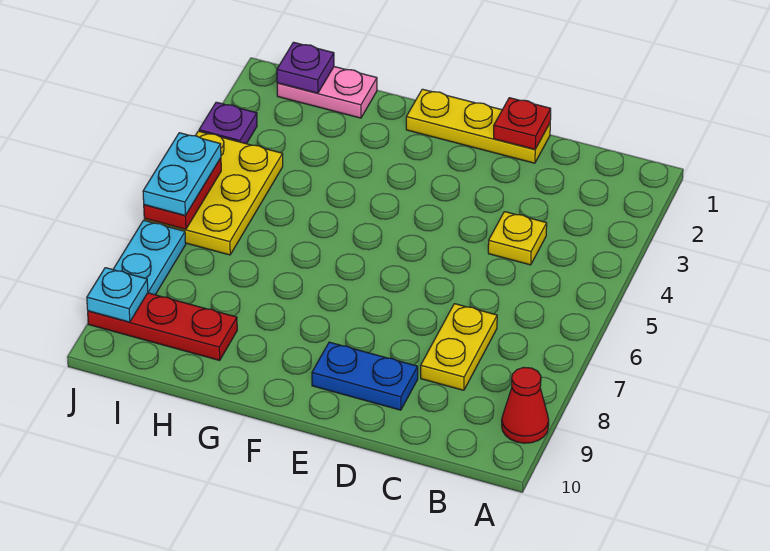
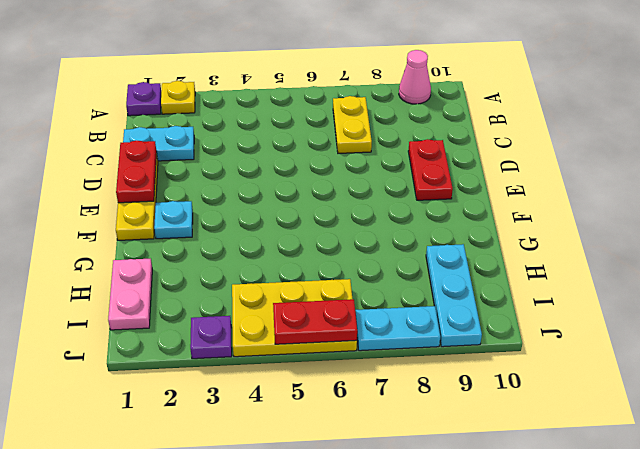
red cone A9 level 1 -> pink cone A9 level 1
yellow plate C4 level 1 -> yellow plate A2 level 1
yellow plate C7:C8 level 1 -> yellow plate B7:C7 level 1
red plate D1 level 2 -> red plate D1:E1 level 2
blue plate D9:E9 level 1 -> red plate D9:E9 level 1
red plate H9:J9 level 1 -> cyan plate H9:J9 level 1
purple plate I1 level 2 -> purple plate A1 level 1
cyan plate J5:J6 level 3 -> cyan plate C1:C2 level 1
cyan plate J9 level 2 -> cyan plate F2 level 1

